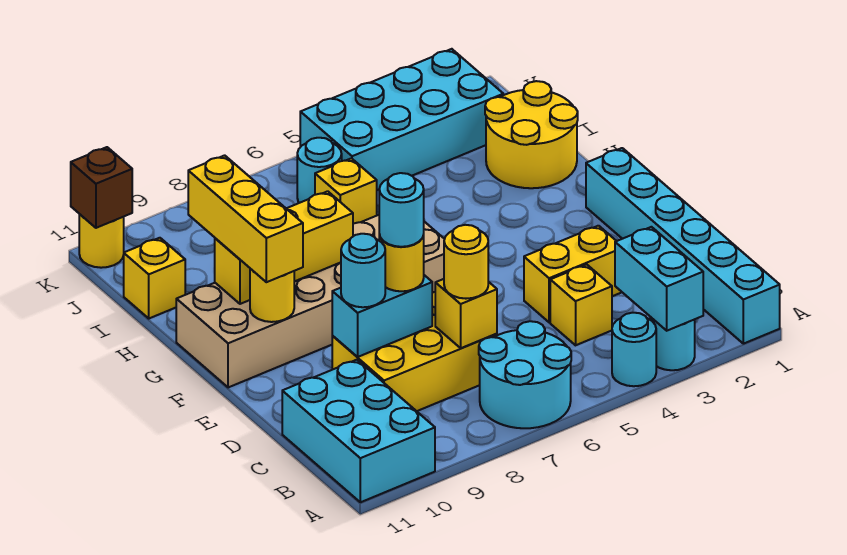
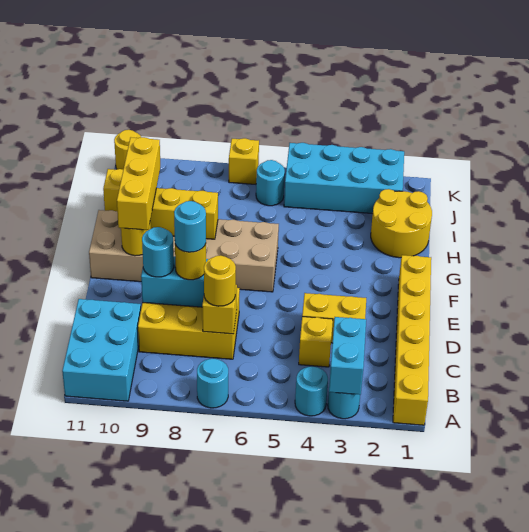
cyan brick A1:F1 level 1 -> yellow brick A1:F1 level 1
cyan round brick A6:B7 level 1 -> cyan round brick A7 level 1
yellow brick I6 level 1 -> yellow brick K7 level 1
brown brick K11 level 2 -> none

